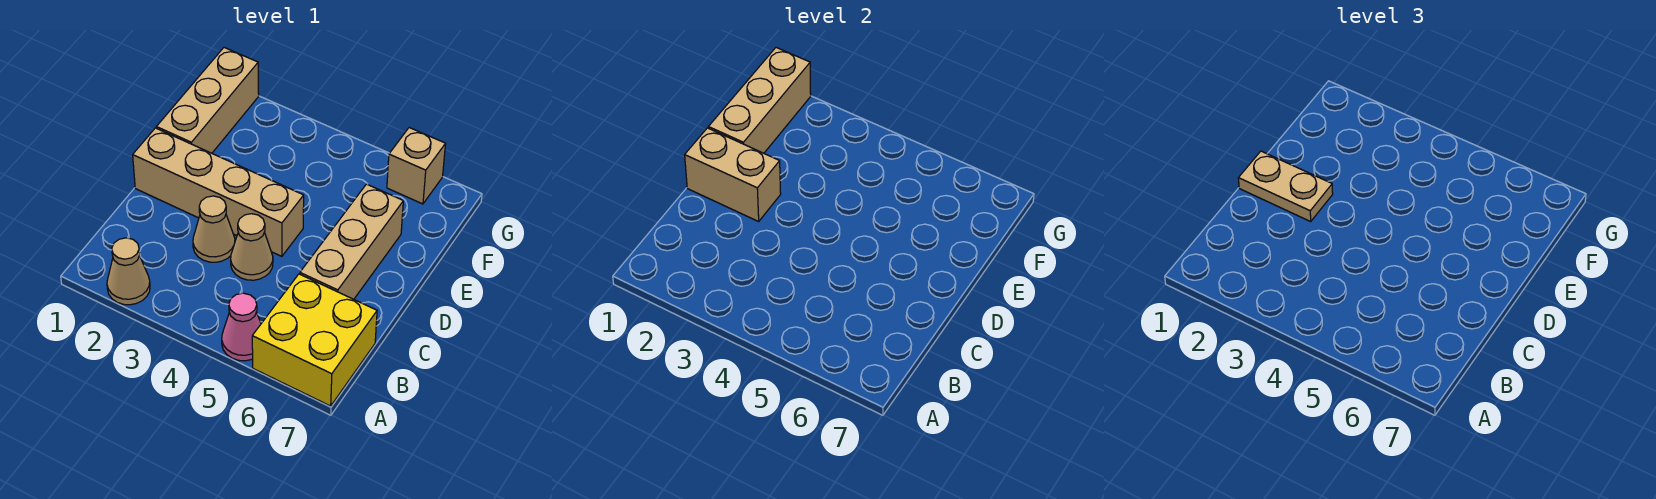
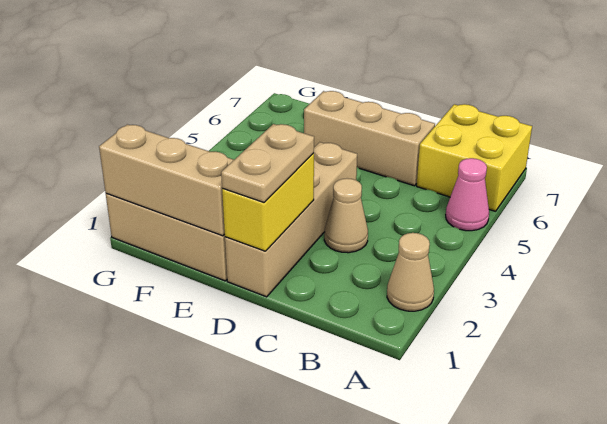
tan cone C4 level 1 -> none
tan brick D1:D2 level 2 -> yellow brick D1:D2 level 2
tan brick G6 level 1 -> none

